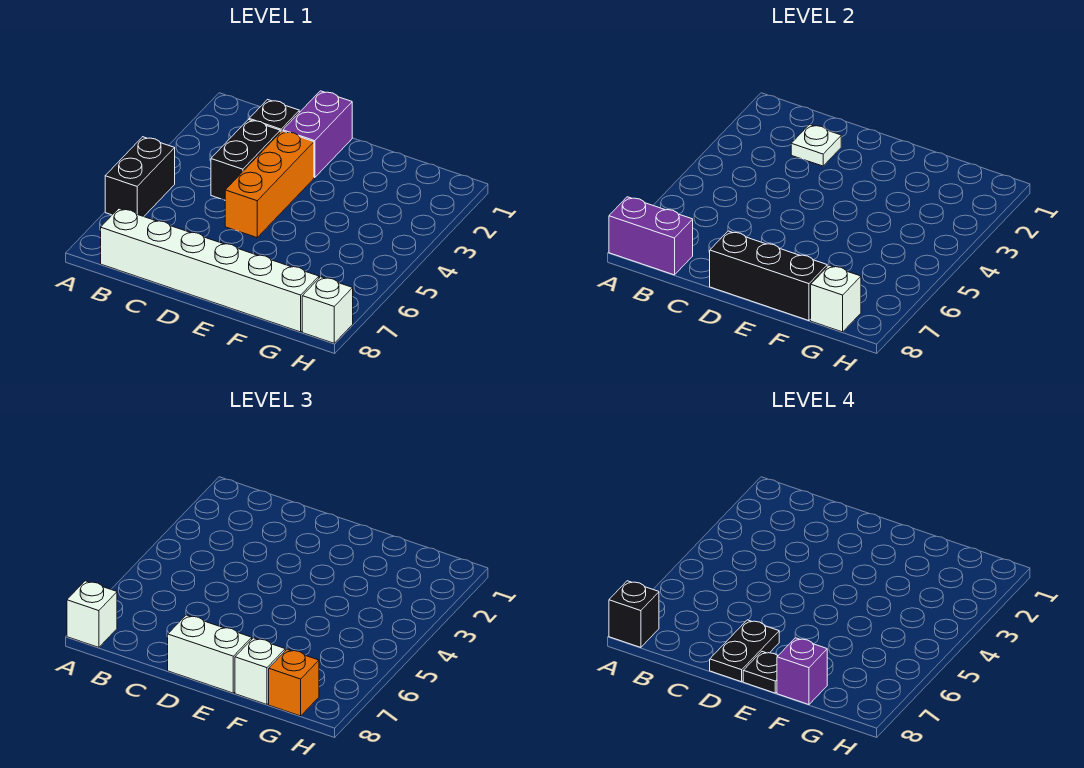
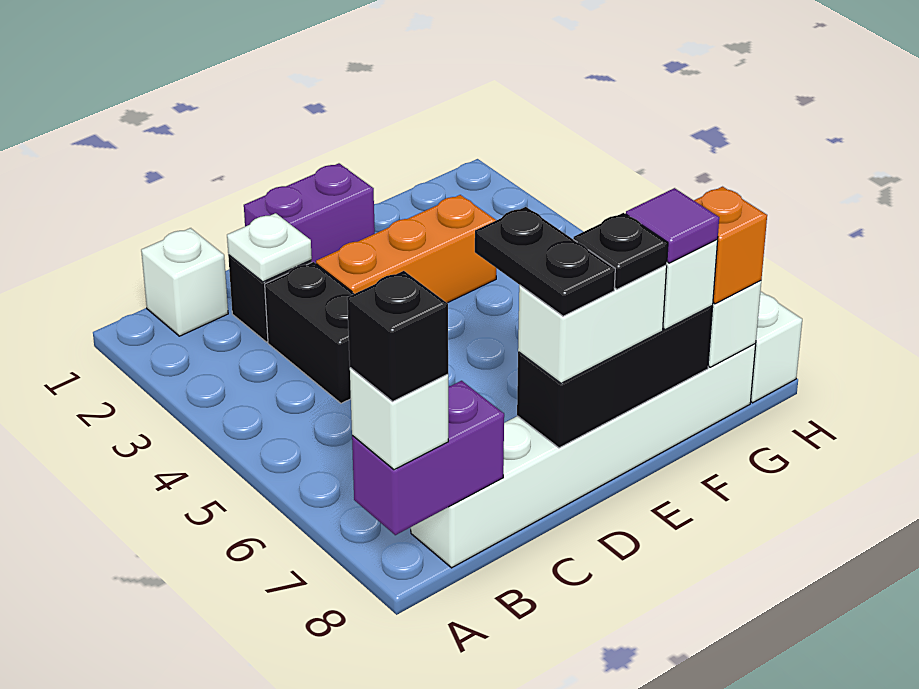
black brick A5:A6 level 1 -> none
none -> white brick B1 level 1
purple brick D1:D2 level 1 -> purple brick D1:E1 level 1
orange brick D3:D5 level 1 -> orange brick D3:F3 level 1
purple brick F8 level 4 -> purple tile F8 level 4

